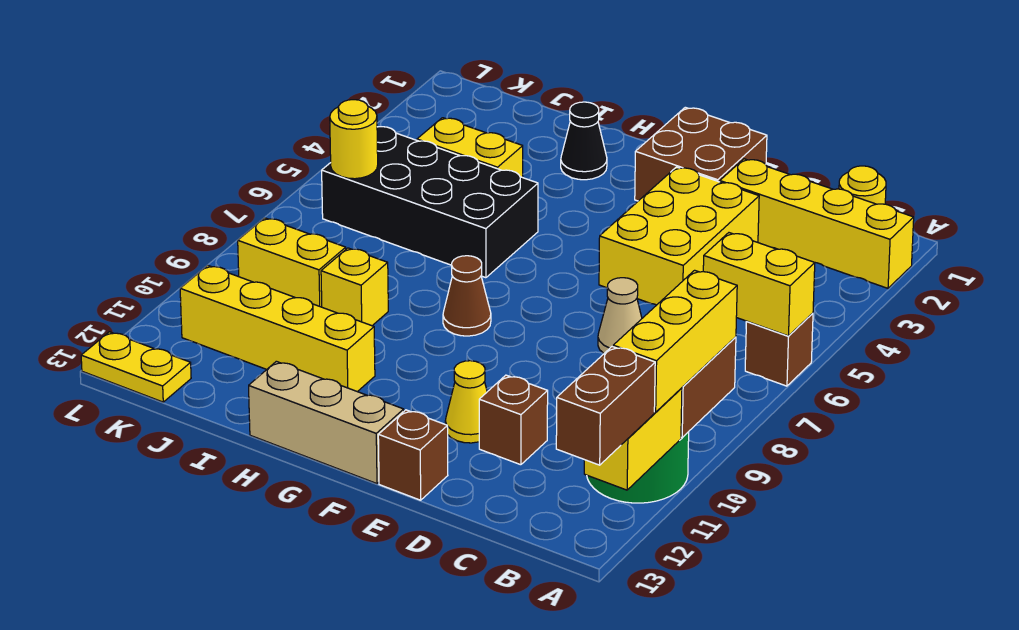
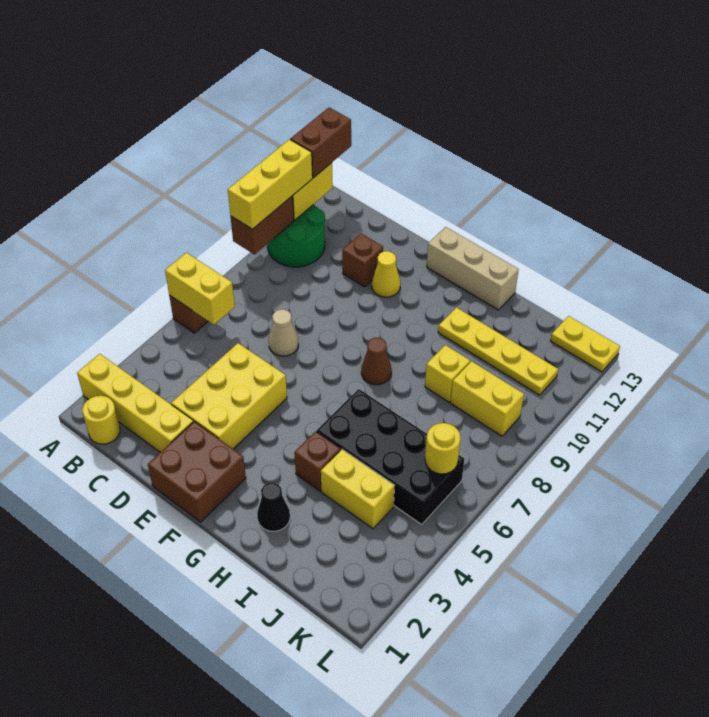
brown brick E13 level 1 -> brown brick H4 level 1
yellow brick H11:K11 level 1 -> yellow plate H11:K11 level 1

